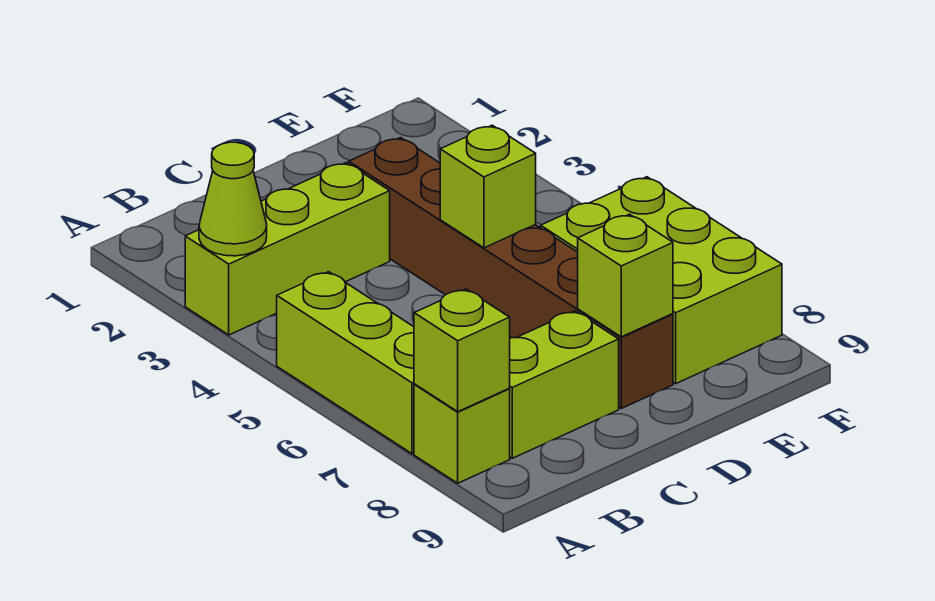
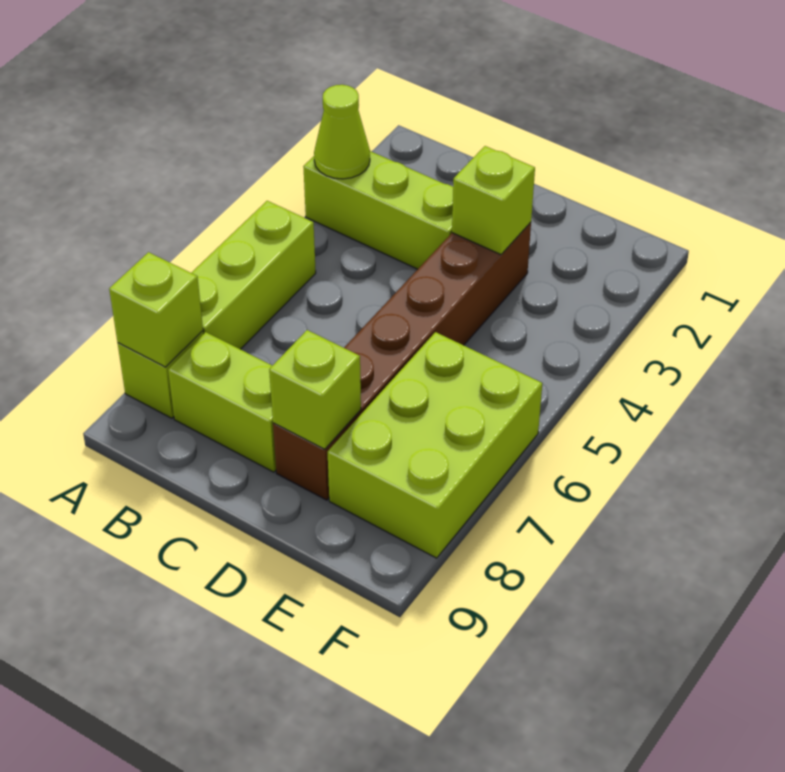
lime brick D5 level 2 -> lime brick D3 level 2

